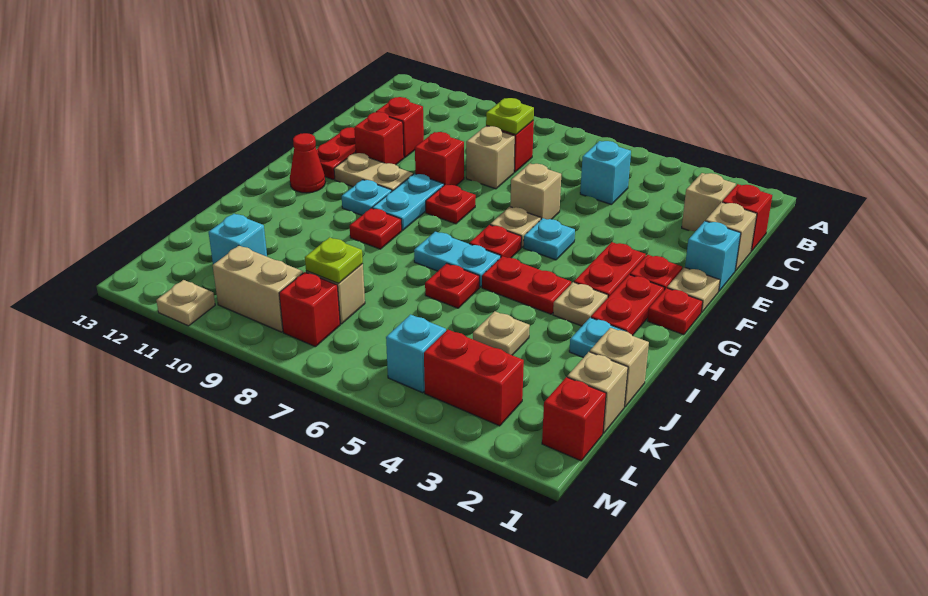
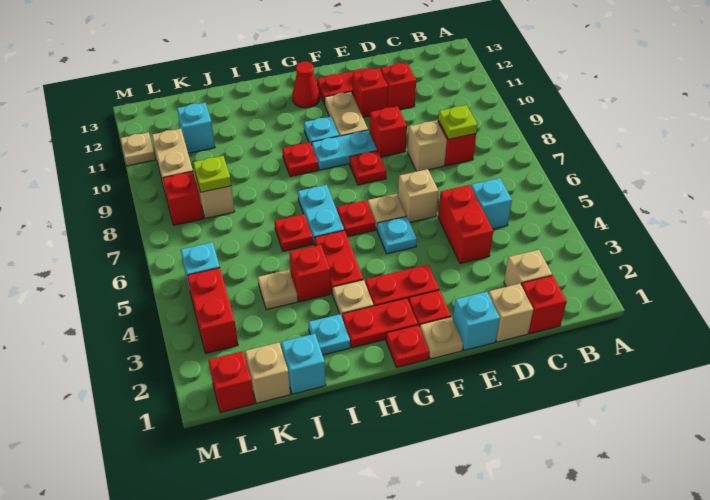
none -> red brick D4:D5 level 1
none -> red brick I4 level 1
tan brick J1 level 1 -> cyan brick J1 level 1

